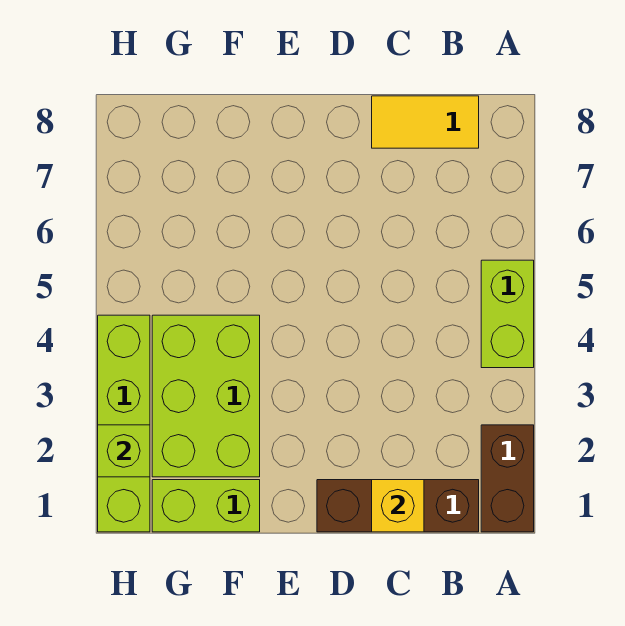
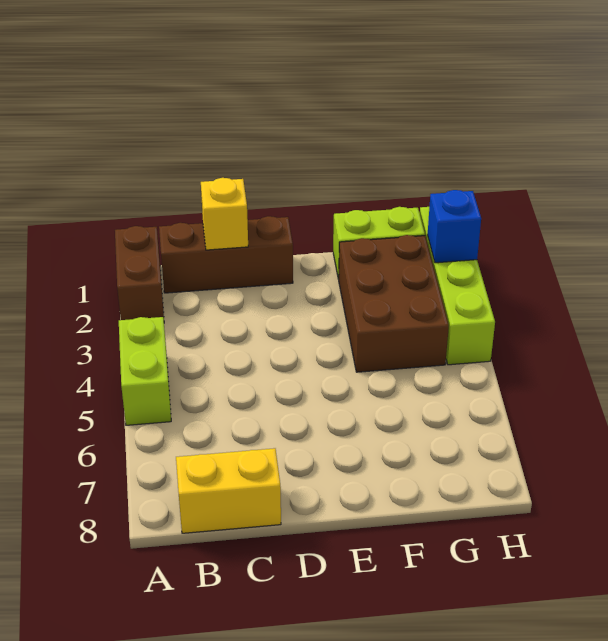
yellow tile B8:C8 level 1 -> yellow brick B8:C8 level 1
lime brick F2:G4 level 1 -> brown brick F2:G4 level 1
lime brick H2 level 2 -> blue brick H2 level 2

